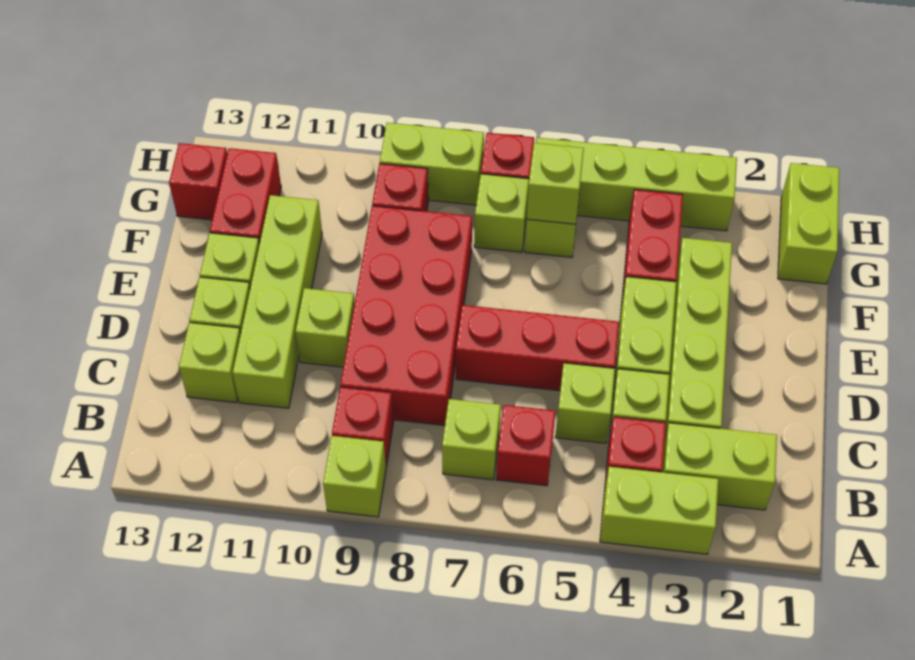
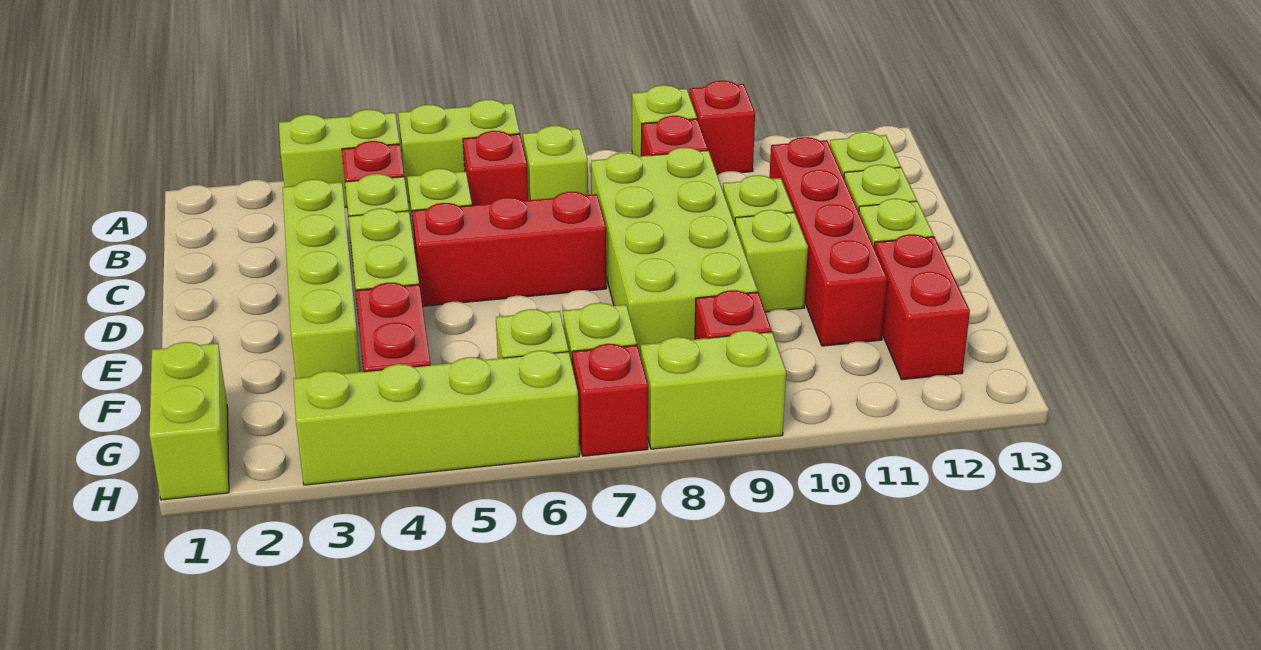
lime brick B2:B3 level 1 -> lime brick A5:A6 level 1
red brick C8:F9 level 1 -> lime brick C8:F9 level 1
lime brick C11:F11 level 1 -> red brick C11:F11 level 1
lime brick G6 level 2 -> lime brick E10 level 1
red brick G13 level 1 -> red brick A10 level 1

